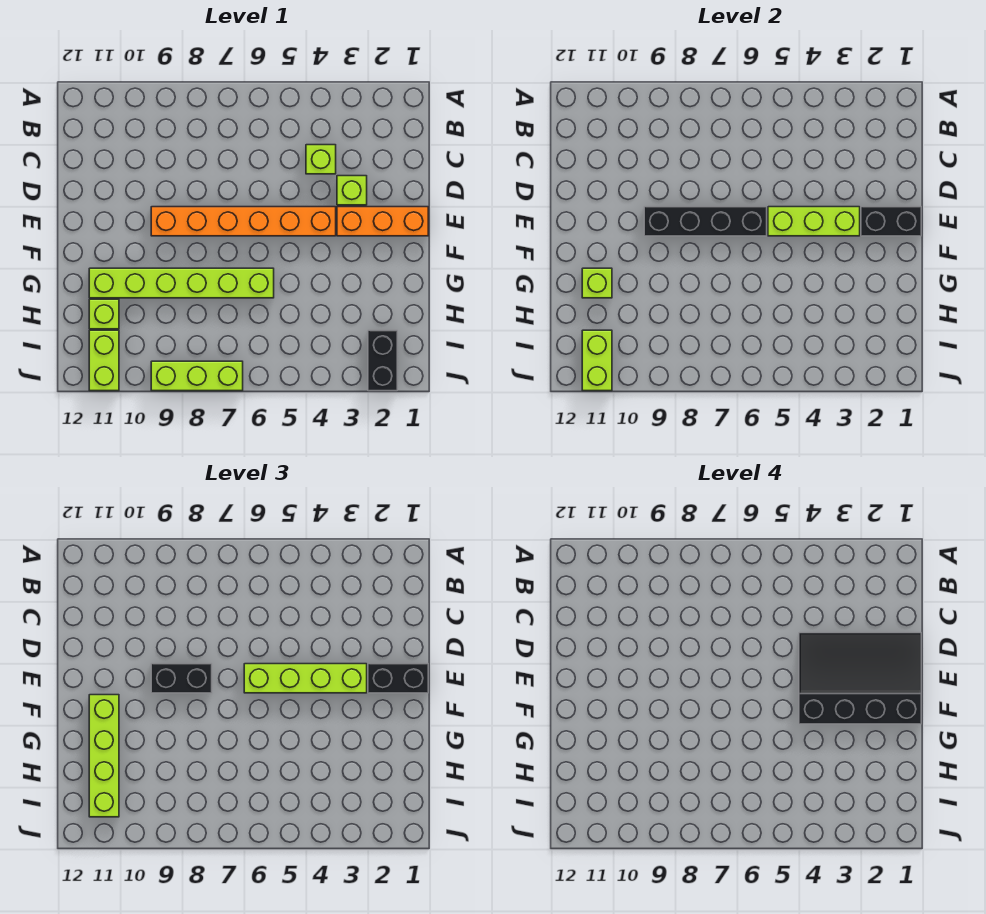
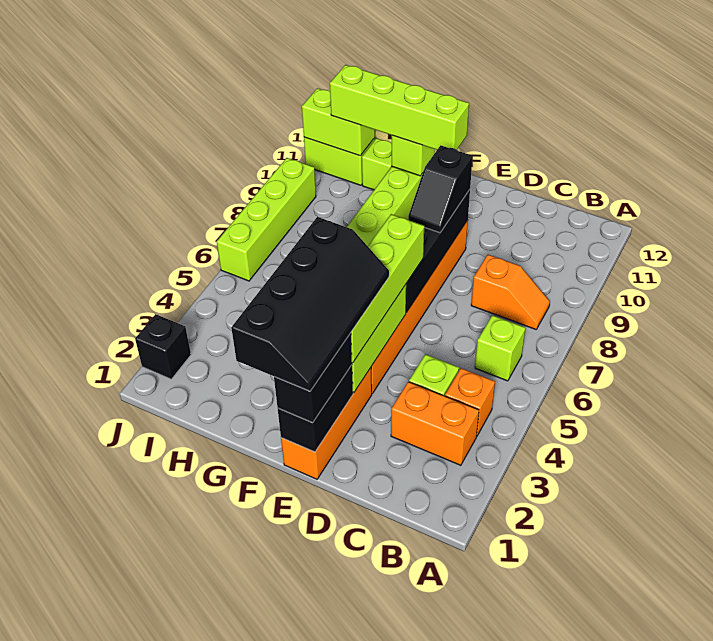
none -> orange brick B3:C3 level 1
none -> orange brick B4 level 1
none -> orange slope B8:C8 level 1 top C
black slope D1:F4 level 4 top F -> black slope E1:F4 level 4 top F
lime brick D3 level 1 -> lime brick B6 level 1
black brick E8:E9 level 3 -> black slope E8:E9 level 3 top 9
black brick I2:J2 level 1 -> black brick J2 level 1
lime brick J7:J9 level 1 -> lime brick J6:J9 level 1

